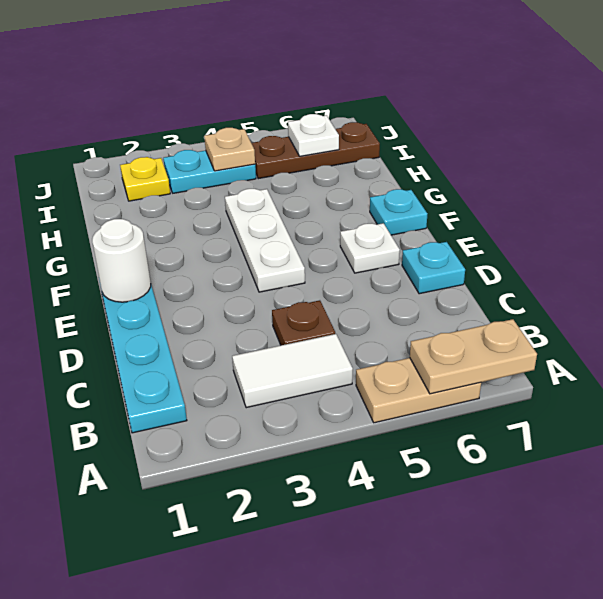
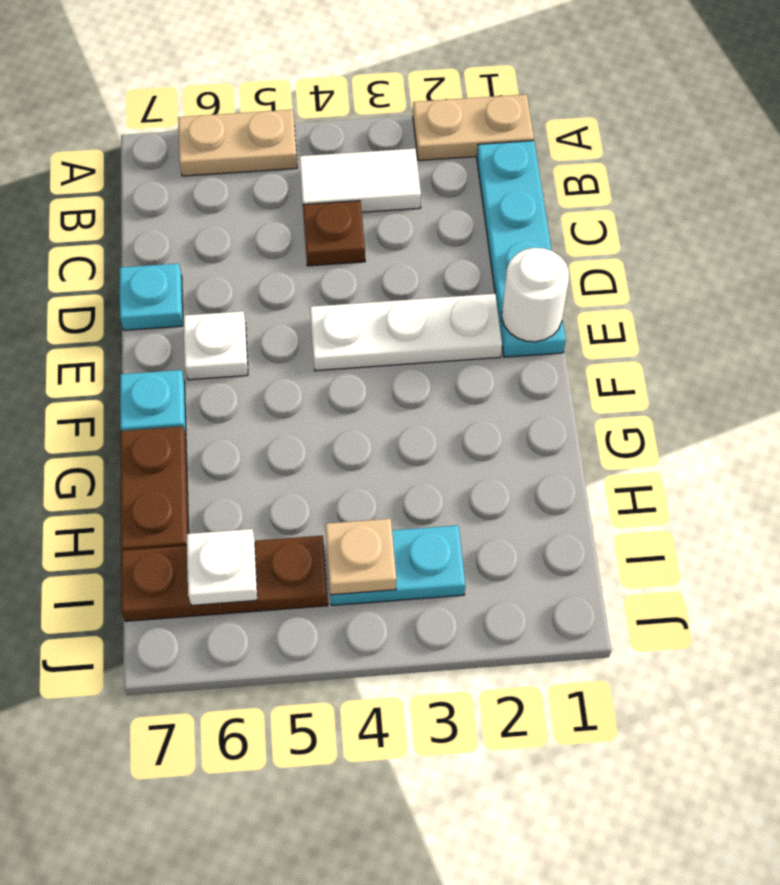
tan plate A6:A7 level 2 -> tan plate A1:A2 level 1
white plate E4:G4 level 1 -> white plate E2:E4 level 1
none -> brown plate G7:H7 level 1
yellow plate I2 level 1 -> none

